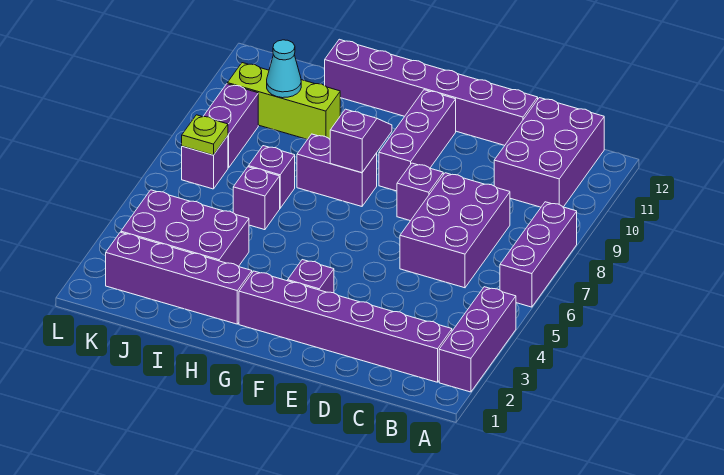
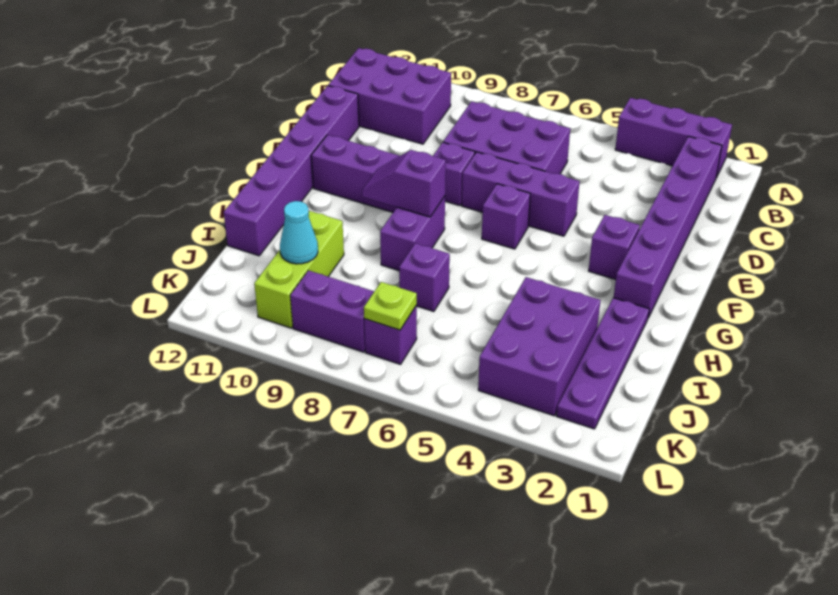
purple brick A6:A8 level 1 -> purple brick E5:E7 level 1
purple brick H2:K2 level 1 -> purple plate H2:K2 level 1
purple brick I6 level 1 -> purple brick F6 level 1

